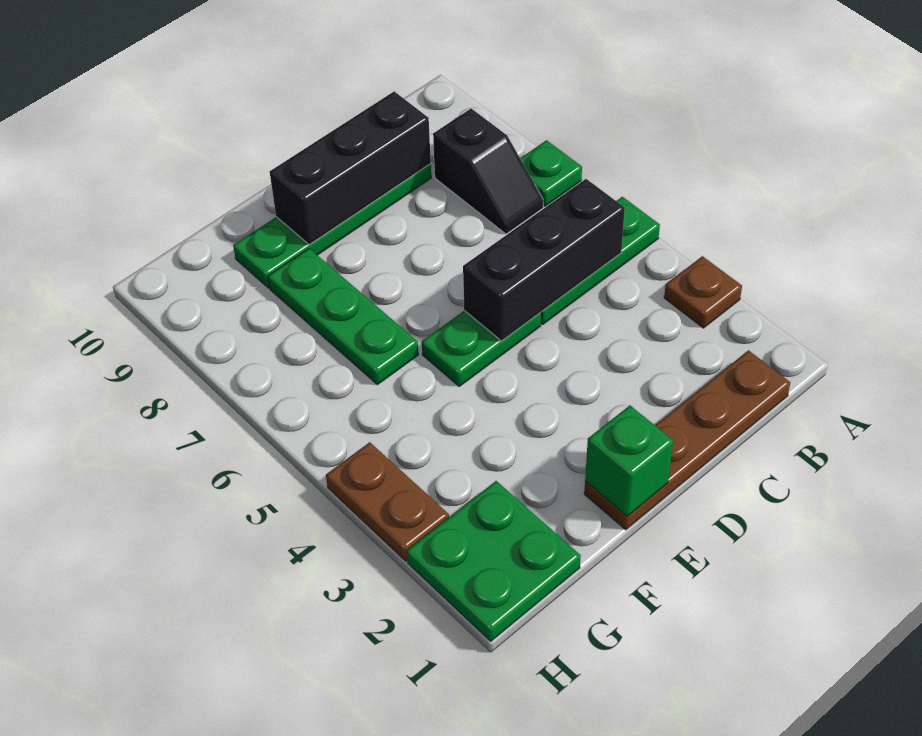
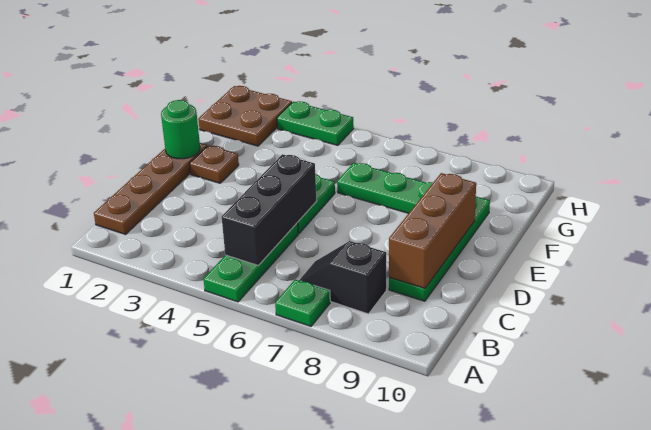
brown plate A3 level 1 -> brown plate E2 level 1
black brick C9:E9 level 2 -> brown brick C9:E9 level 2
green brick E1 level 2 -> green round brick E1 level 2
green plate G1:H2 level 1 -> brown plate G1:H2 level 1
brown plate H3:H4 level 1 -> green plate H3:H4 level 1

